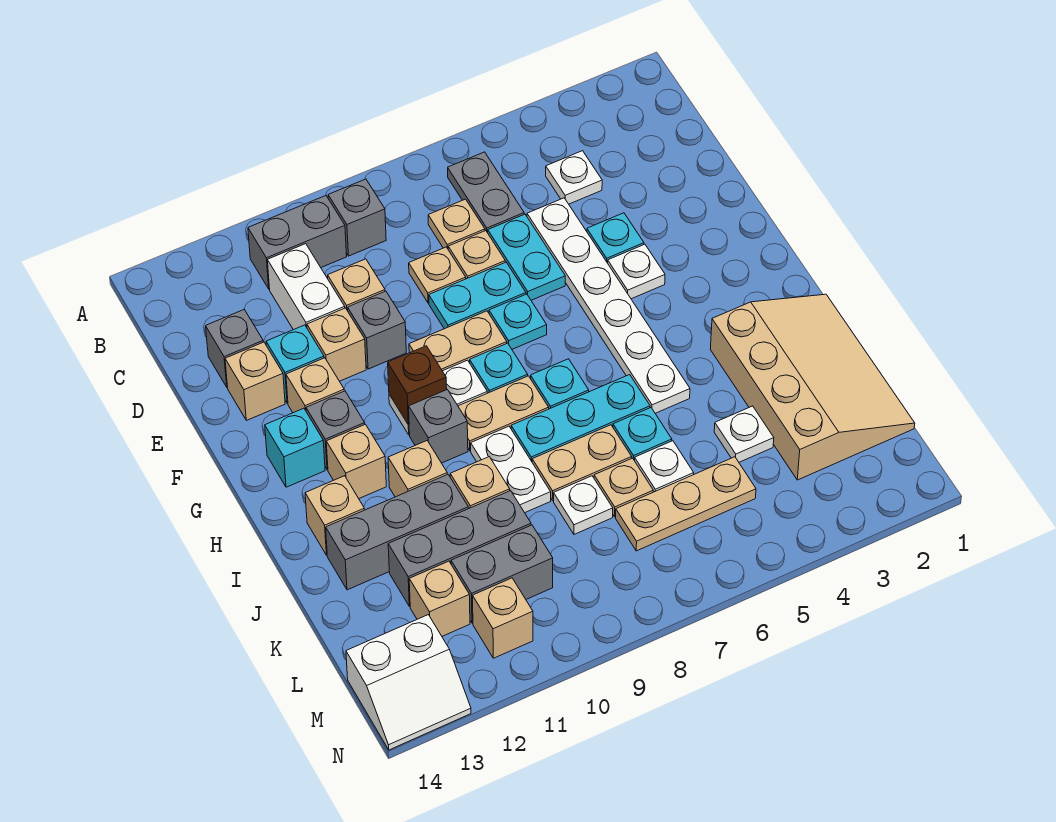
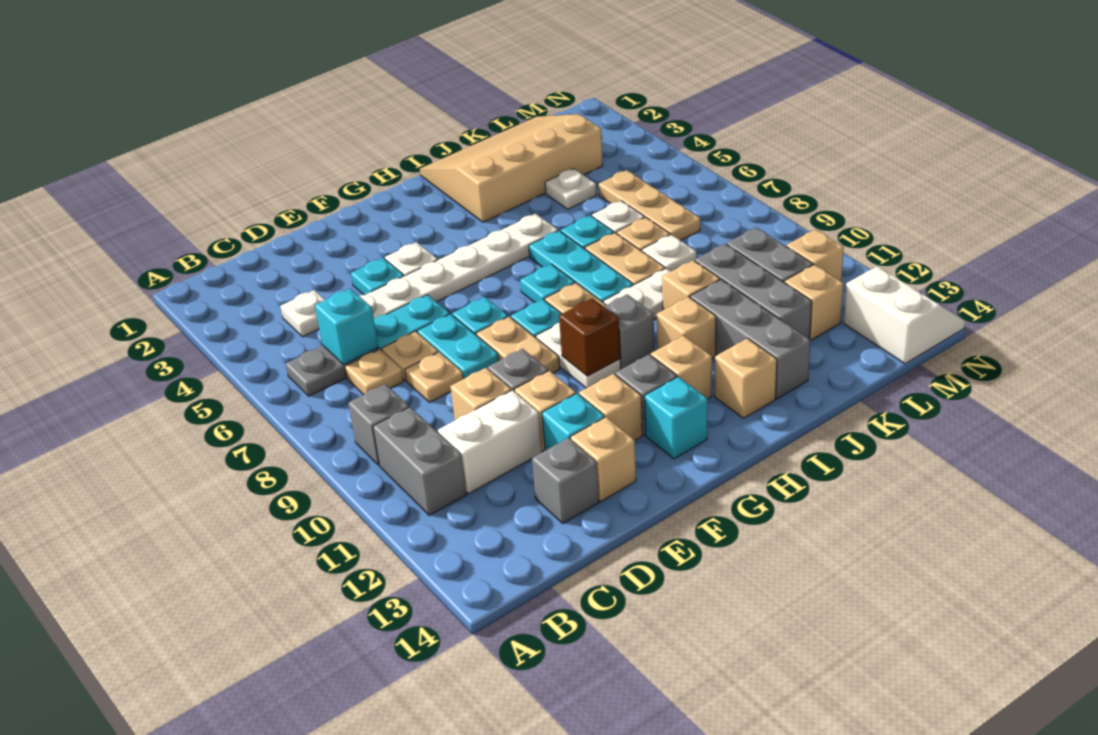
none -> cyan brick C6 level 2

